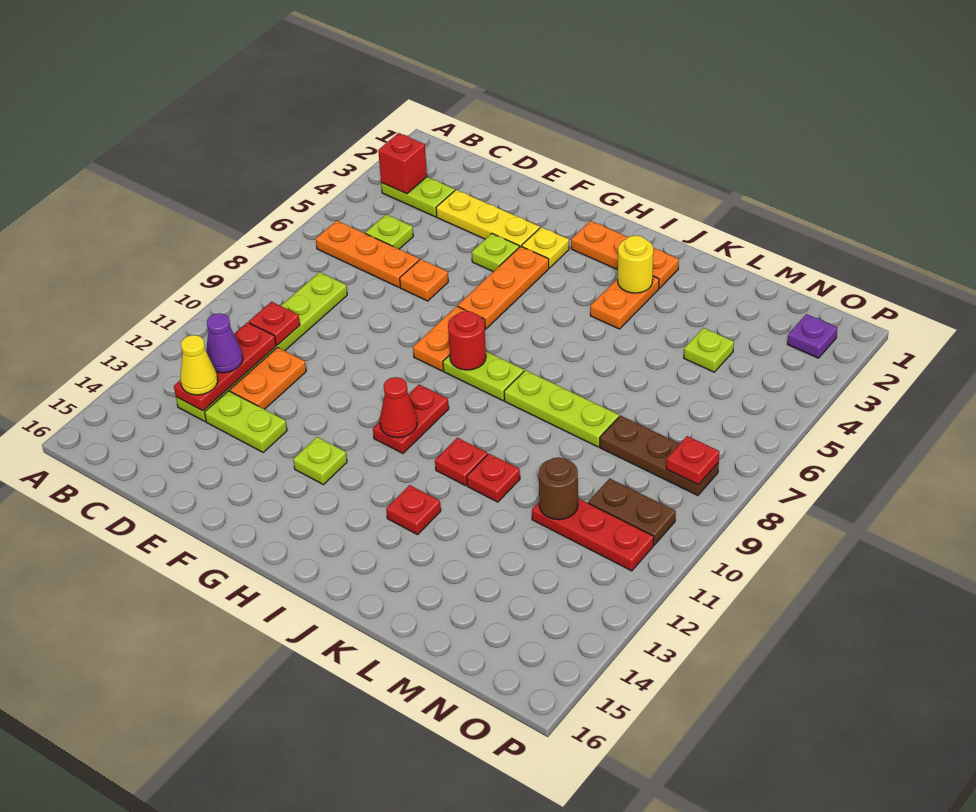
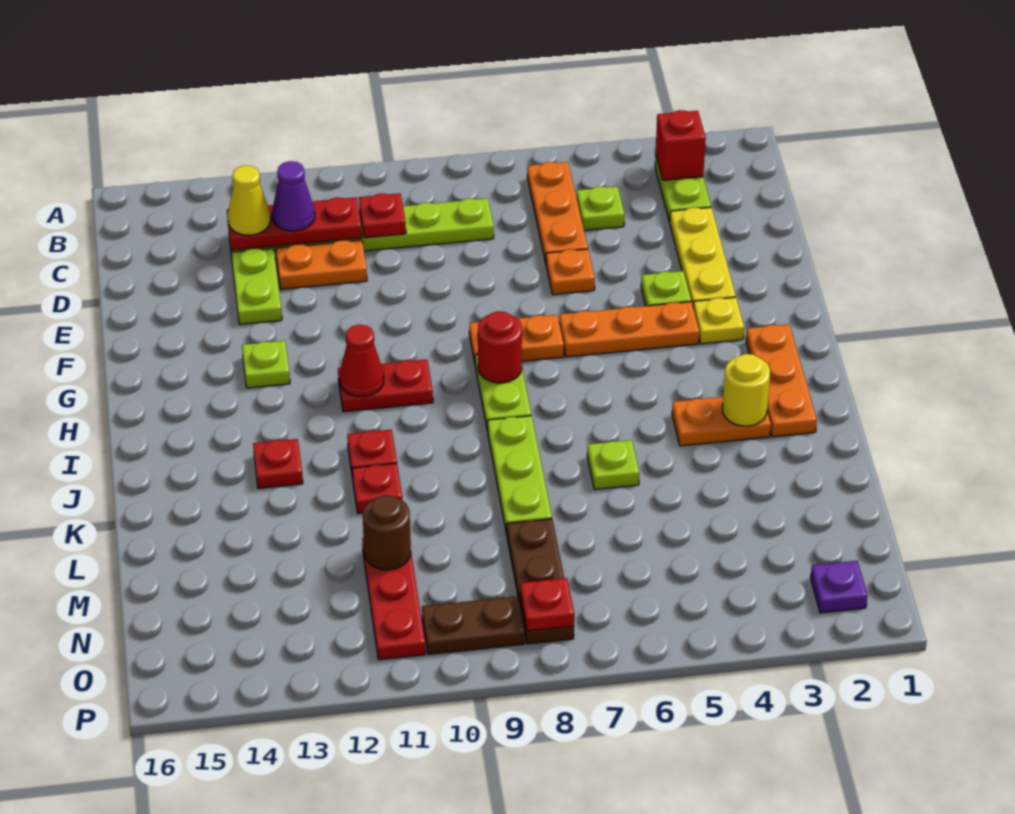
lime plate M4 level 1 -> lime plate K6 level 1
brown plate N10:O10 level 1 -> brown plate O9:O10 level 1

